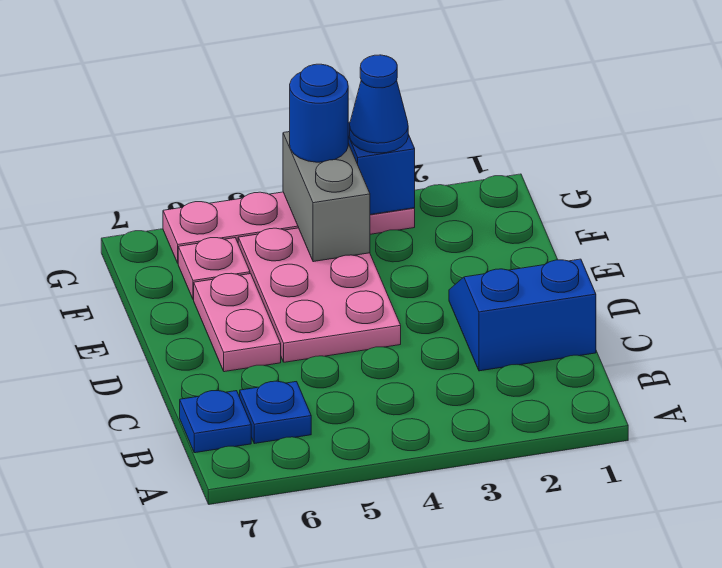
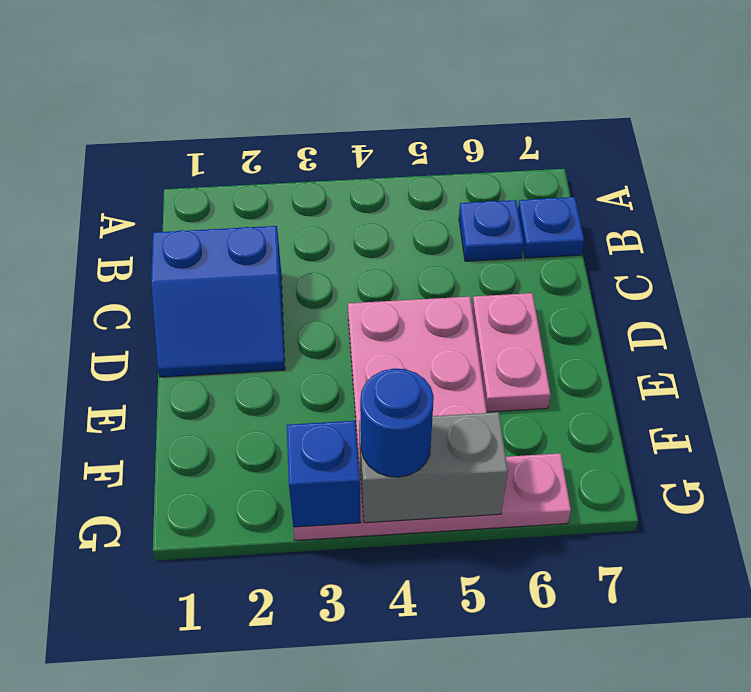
grey brick F4:G4 level 2 -> grey brick G4:G5 level 2
pink plate F6 level 1 -> none
blue cone G3 level 3 -> none

